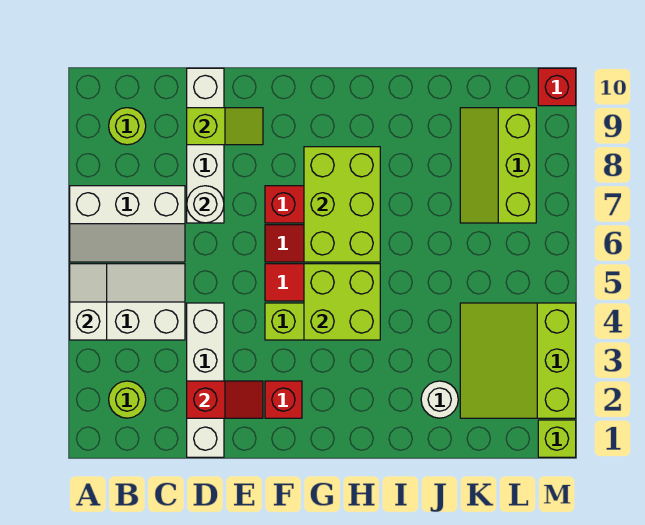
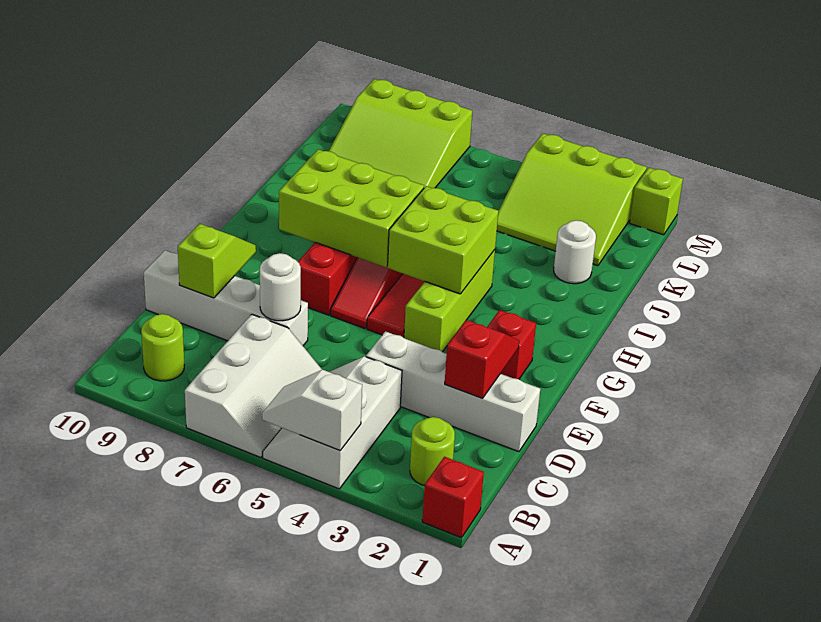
lime slope K7:L9 level 1 top L -> lime slope K7:M9 level 1 top M
red brick M10 level 1 -> red brick A1 level 1

